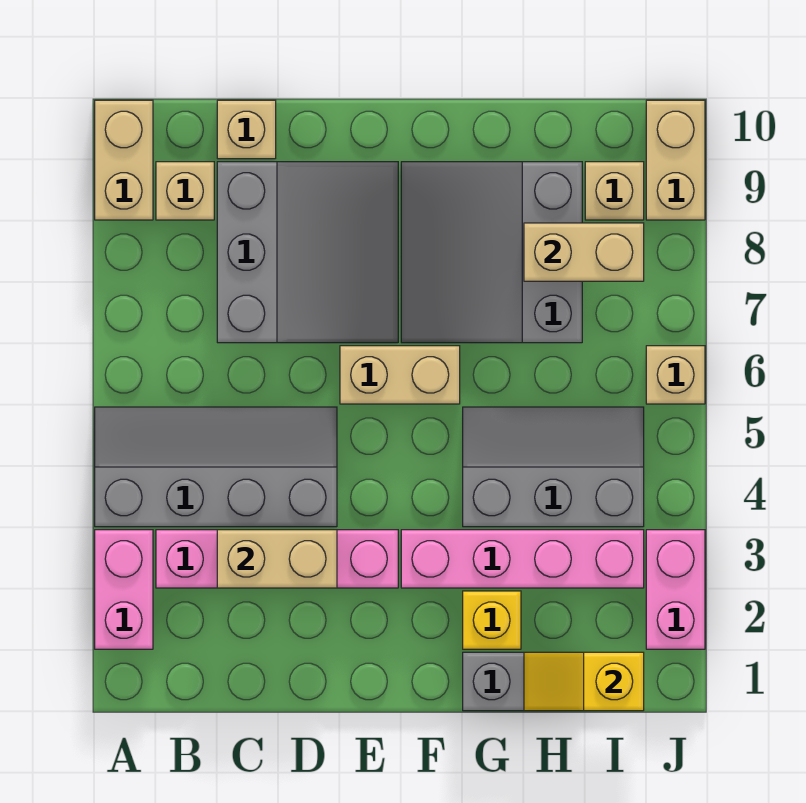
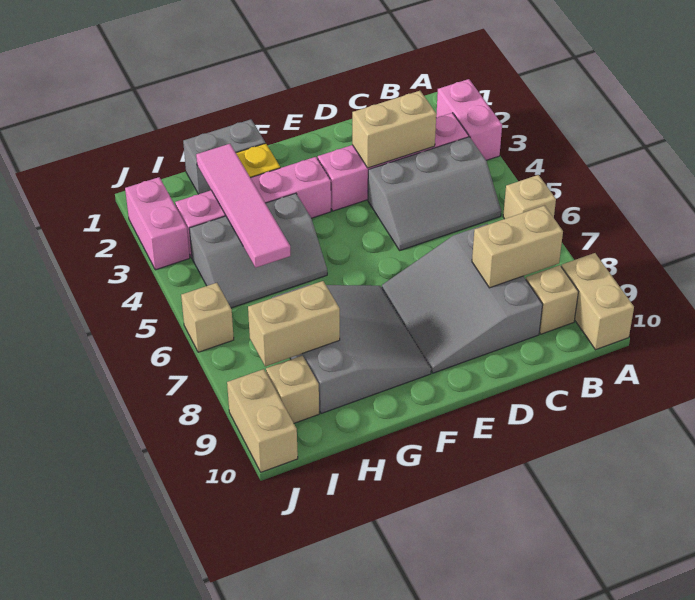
grey slope A4:D5 level 1 top 4 -> grey slope B4:D5 level 1 top 4
tan brick C10 level 1 -> tan brick A6 level 1
tan brick E6:F6 level 1 -> tan brick B8:C8 level 2
yellow slope H1:I1 level 2 top I -> none
none -> pink tile H2:H5 level 2

